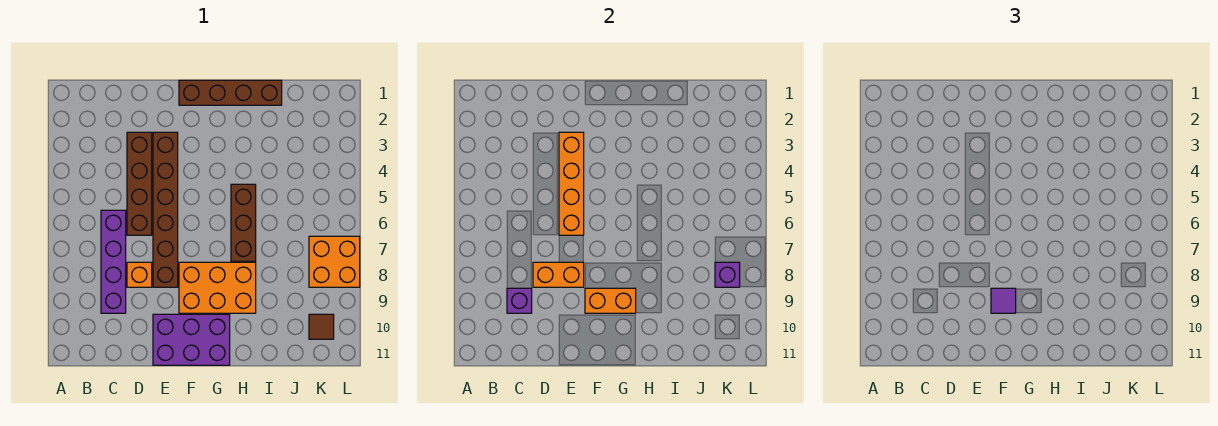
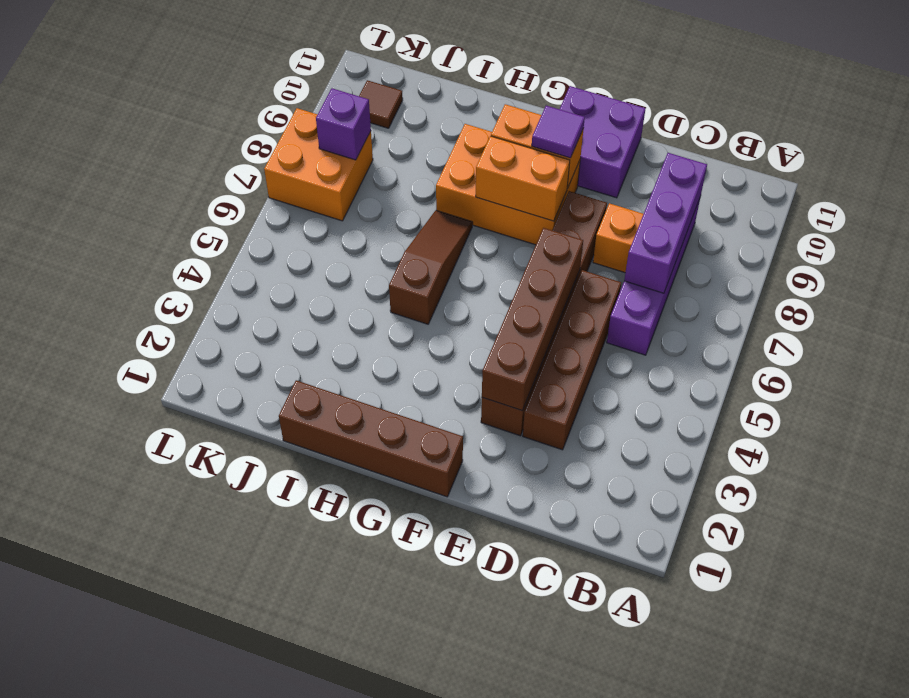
purple brick C9 level 2 -> purple brick C7:C9 level 2
orange brick D8:E8 level 2 -> orange brick F8:G8 level 2
orange brick E3:E6 level 2 -> brown brick E3:E6 level 2
purple brick E10:G11 level 1 -> purple brick E10:F11 level 1
brown brick H5:H7 level 1 -> brown slope H5:H7 level 1 top 5

